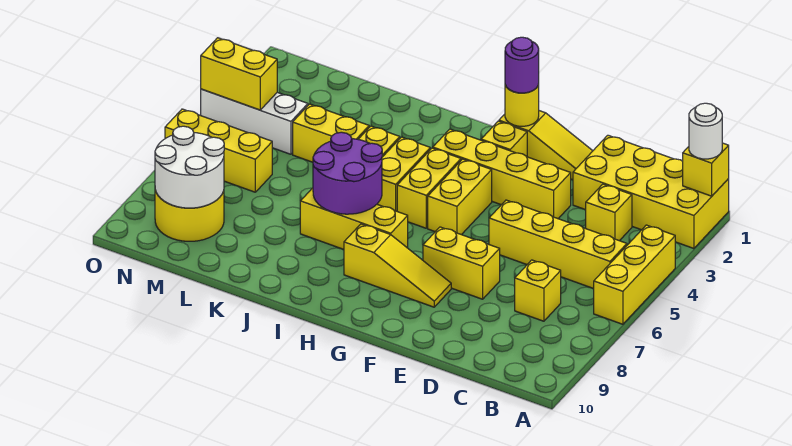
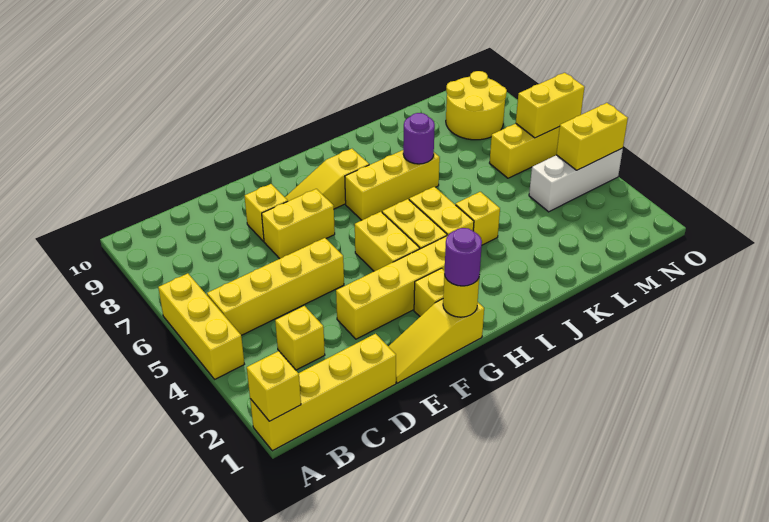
yellow brick A1:D2 level 1 -> yellow brick A1:D1 level 1
white round brick A1 level 3 -> none
yellow brick C7 level 1 -> yellow brick E8 level 1
purple round brick I6:J7 level 2 -> purple round brick J7 level 2
yellow brick K4:L4 level 1 -> yellow brick N6:O6 level 2
white round brick M8:N9 level 2 -> none

